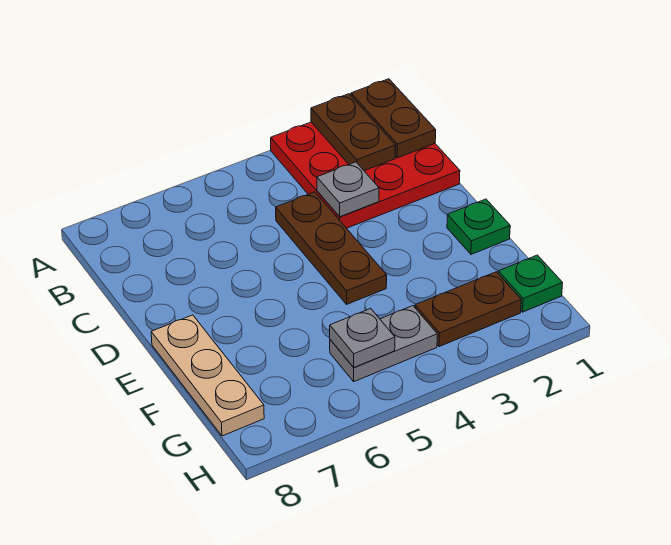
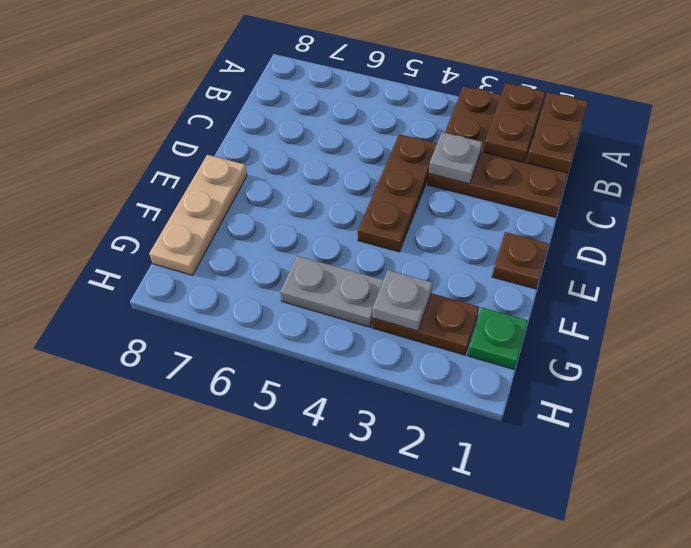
red plate A1:C3 level 1 -> brown plate A1:C3 level 1
green plate E1 level 1 -> brown plate E1 level 1
grey plate G5 level 2 -> grey plate G3 level 2

